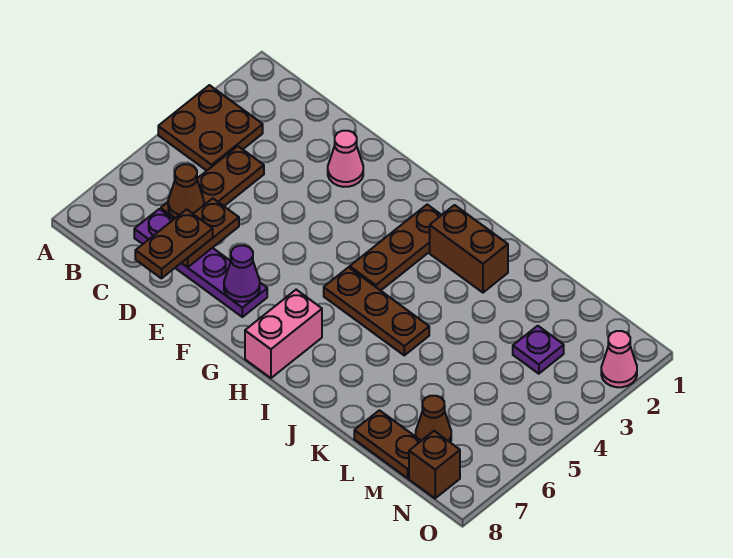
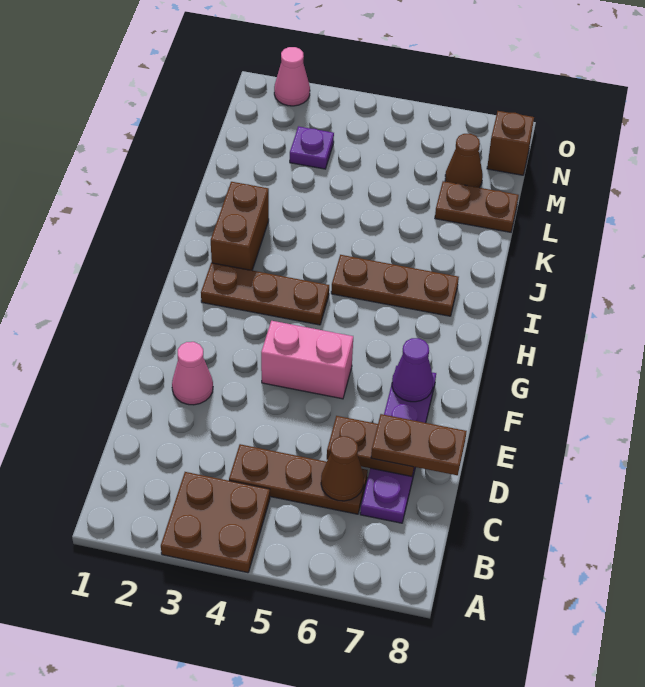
brown plate H5:J5 level 1 -> brown plate I5:I7 level 1
pink brick H7:H8 level 1 -> pink brick F4:F5 level 1
brown plate L8:M8 level 1 -> brown plate L7:L8 level 1

